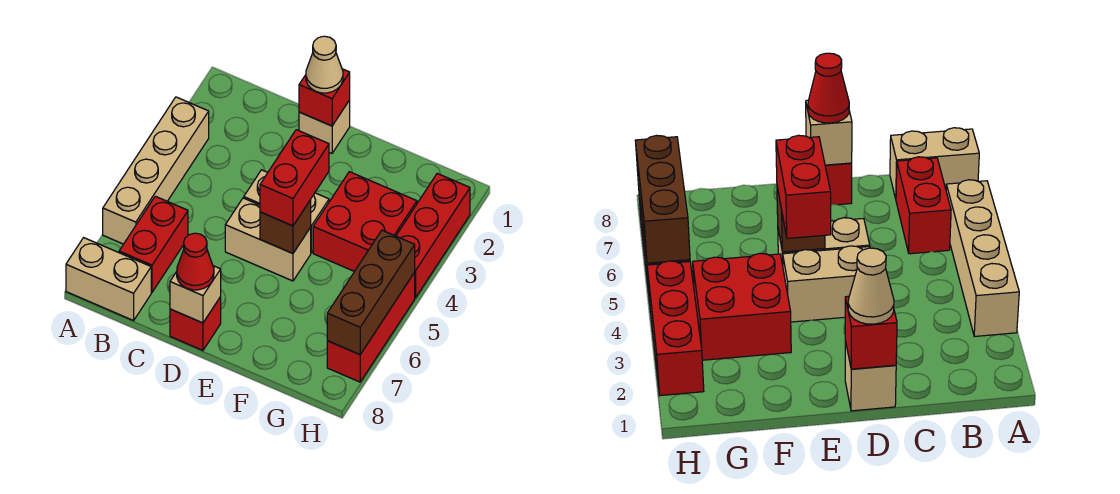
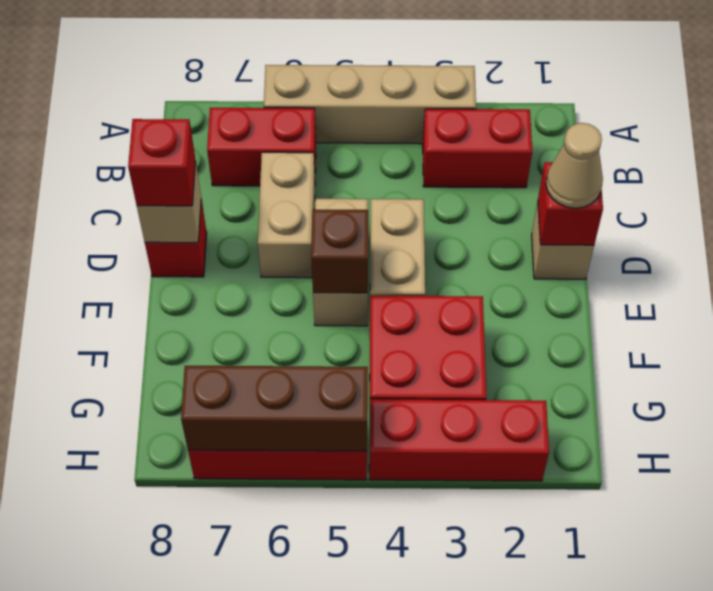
tan brick A8:B8 level 1 -> tan brick C6:D6 level 1
red cone D8 level 3 -> red brick D8 level 3
red brick E4:E5 level 3 -> red brick B2:B3 level 1

